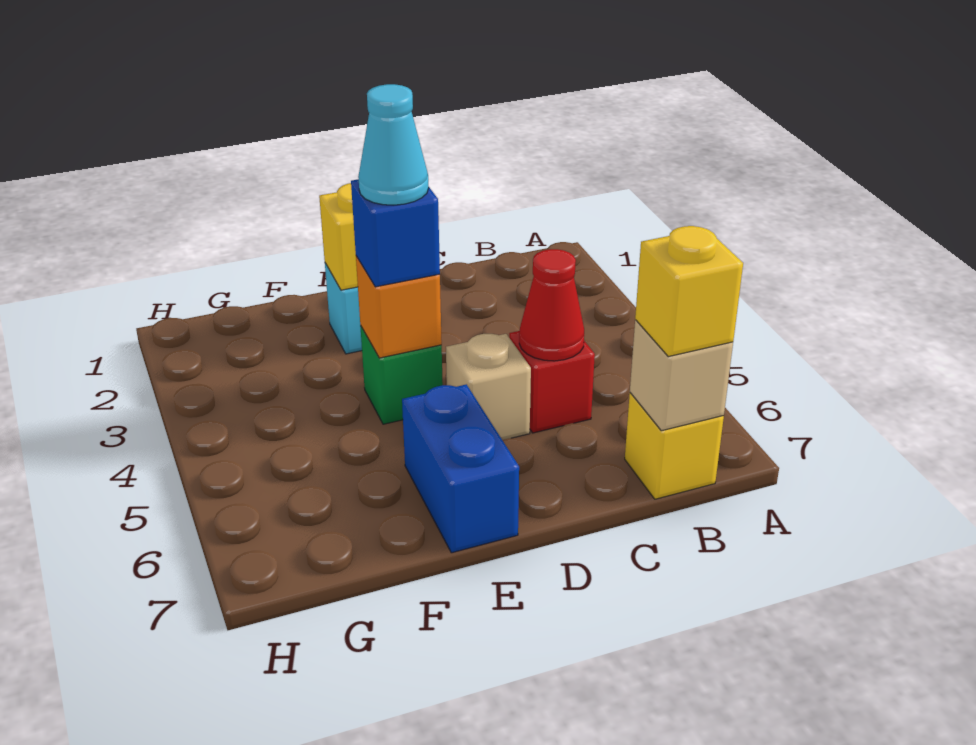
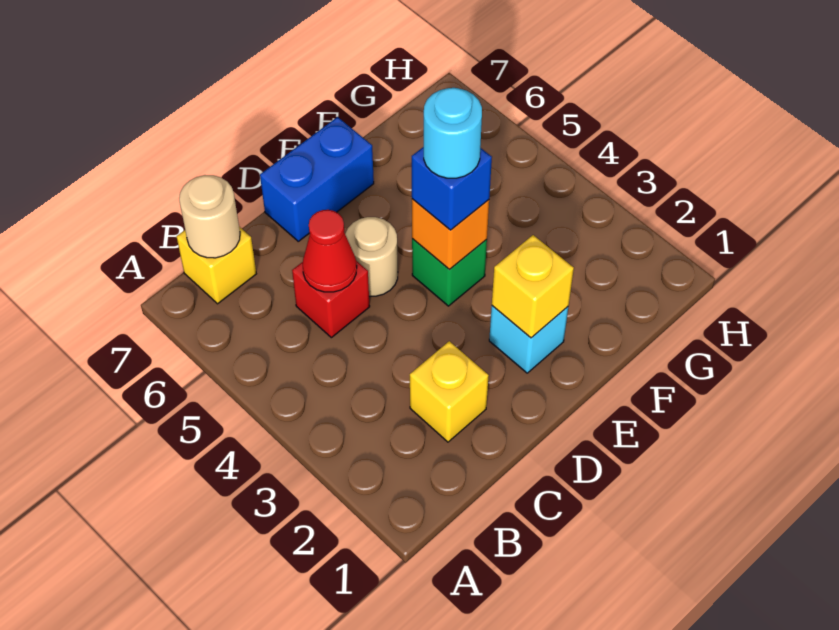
tan brick B7 level 2 -> tan round brick B7 level 2
yellow brick B7 level 3 -> yellow brick C2 level 1
tan brick D5 level 1 -> tan round brick D5 level 1
cyan cone E4 level 4 -> cyan round brick E4 level 4
blue brick E6:E7 level 1 -> blue brick D7:E7 level 1

